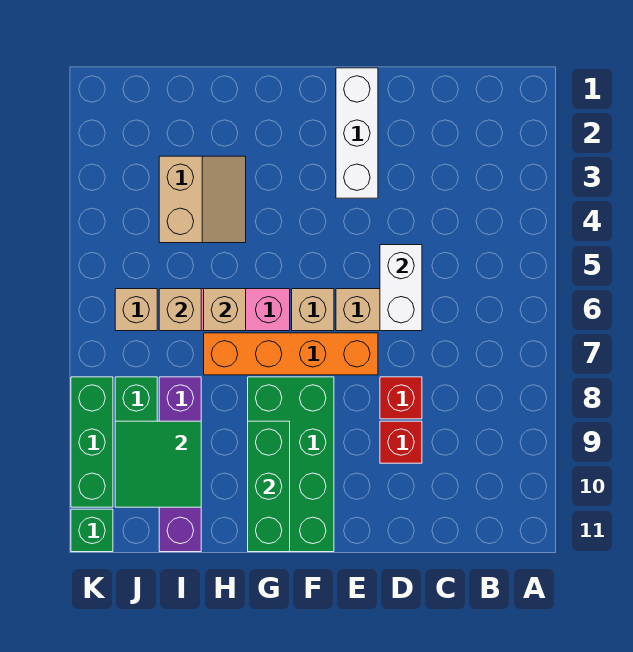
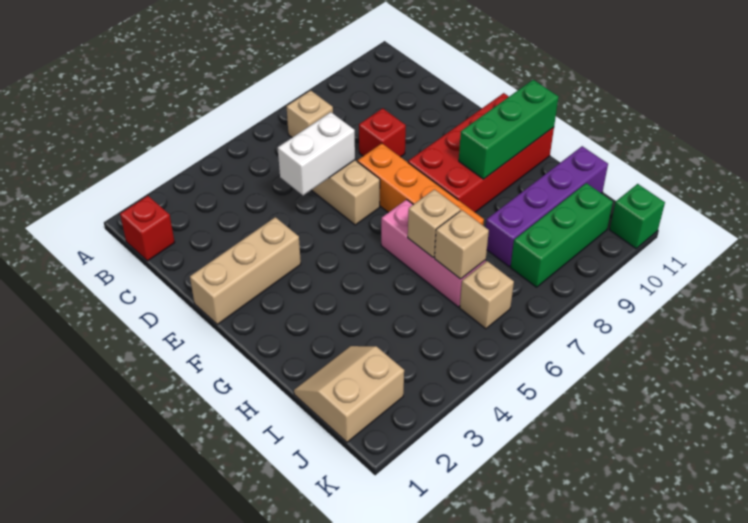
red brick D9 level 1 -> red brick B1 level 1
white brick E1:E3 level 1 -> tan brick E1:E3 level 1
tan brick F6 level 1 -> tan brick B7 level 1
green brick F8:G11 level 1 -> red brick F8:G11 level 1
tan slope H3:I4 level 1 top I -> tan slope I1:J2 level 1 top J
green tile I9:J10 level 2 -> none
green brick K8:K10 level 1 -> none

